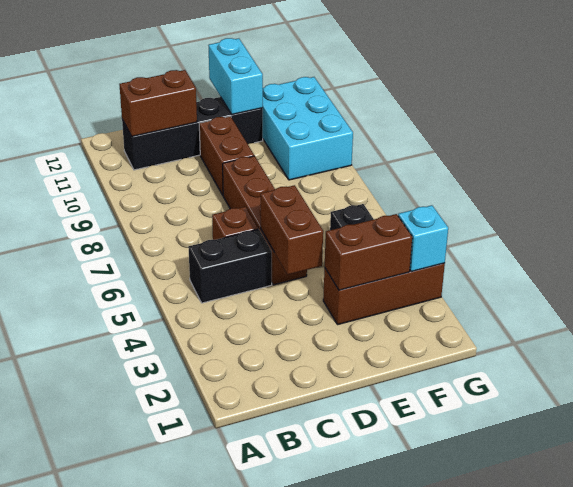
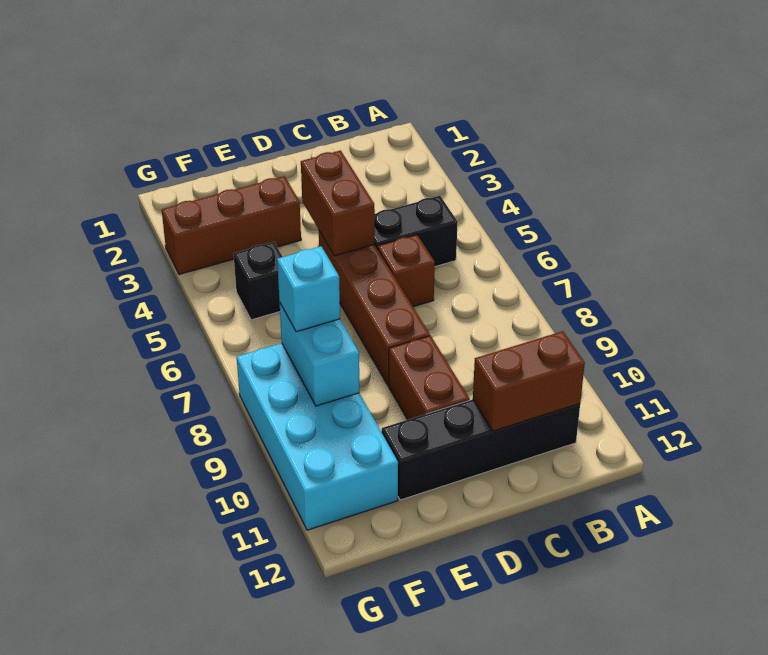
brown brick E3:F3 level 2 -> none
cyan brick E11:E12 level 2 -> cyan brick F8:F9 level 2
cyan brick F9:G11 level 1 -> cyan brick F8:G11 level 1
cyan brick G3 level 2 -> cyan brick F8 level 3

